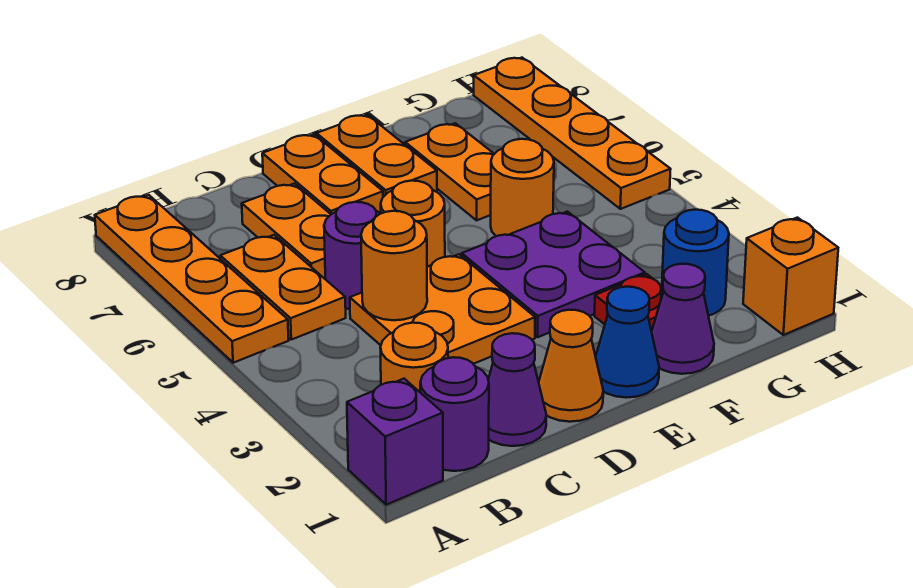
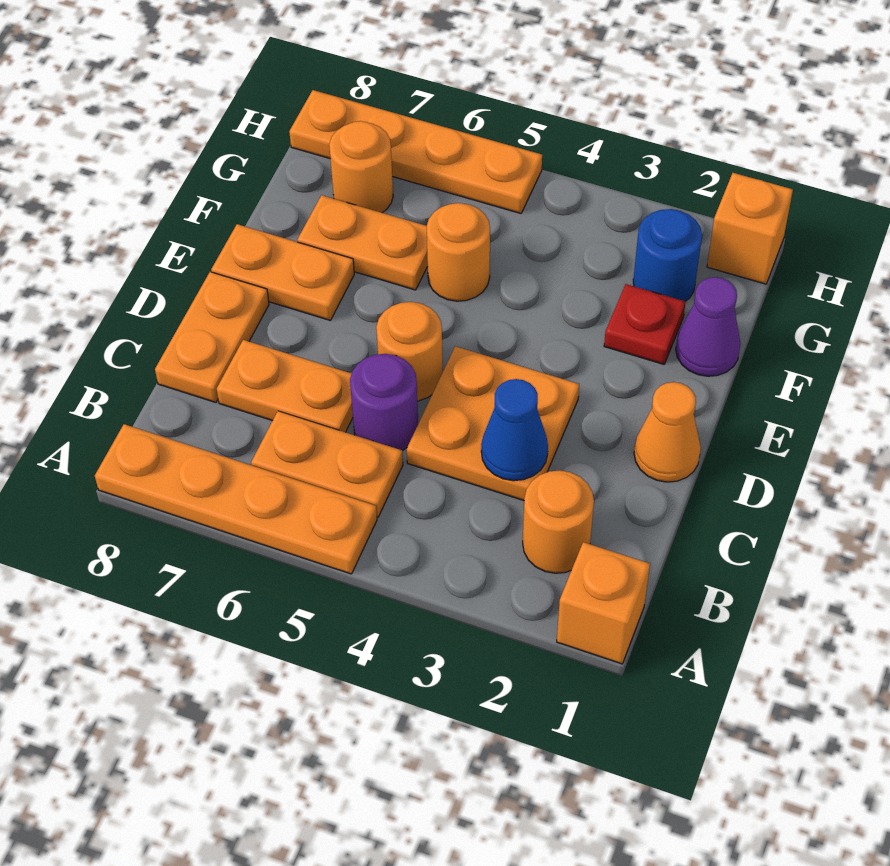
purple brick A1 level 1 -> orange brick A1 level 1
purple round brick B1 level 1 -> none
purple cone C1 level 1 -> none
orange round brick C4 level 2 -> orange round brick G7 level 1
orange plate D7:D8 level 1 -> orange plate C8:D8 level 1
blue cone E1 level 1 -> blue cone C3 level 2
purple plate E3:F4 level 1 -> none

